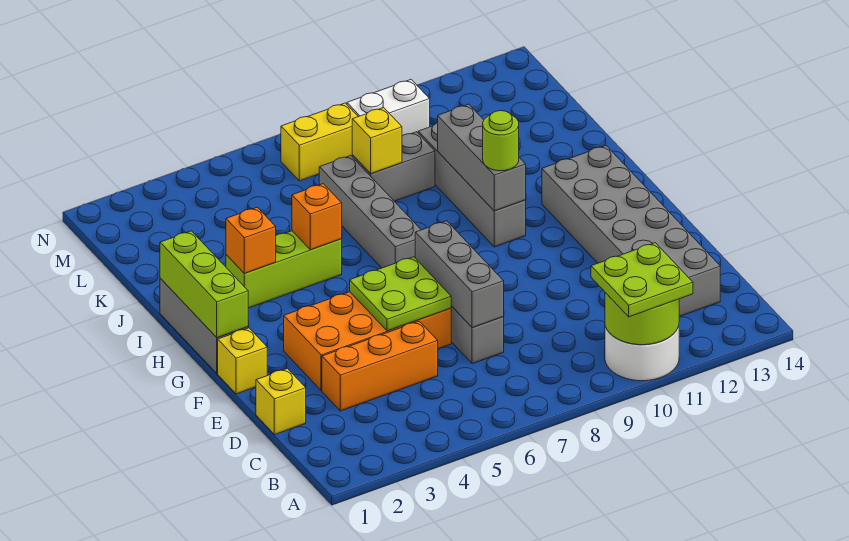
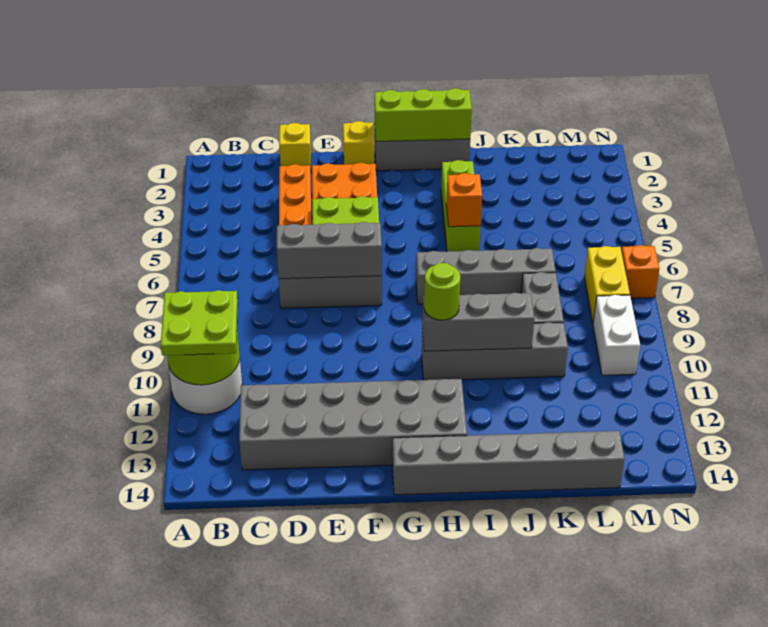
none -> grey brick G14:L14 level 1
orange brick I3 level 2 -> orange brick N7 level 1
yellow brick K8 level 2 -> none

